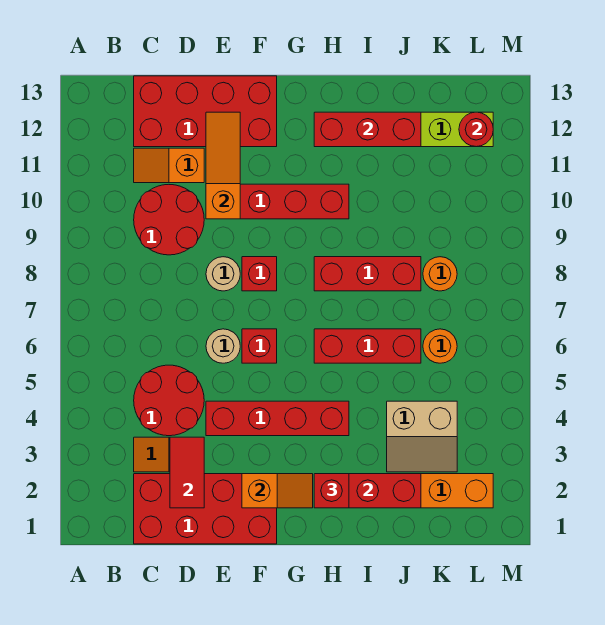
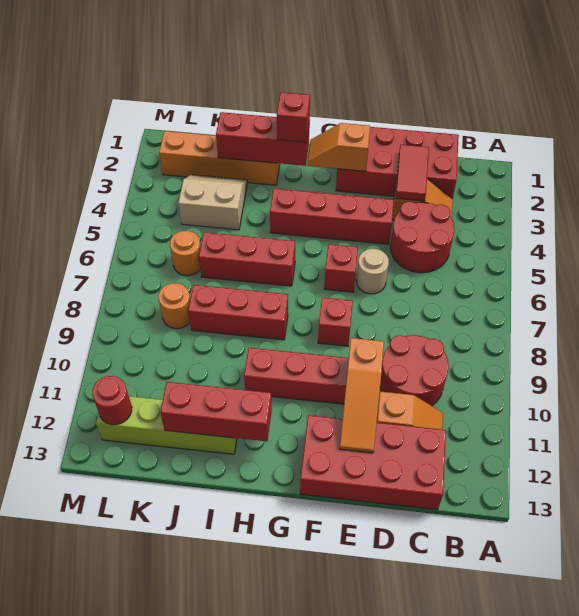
tan round brick E8 level 1 -> none

